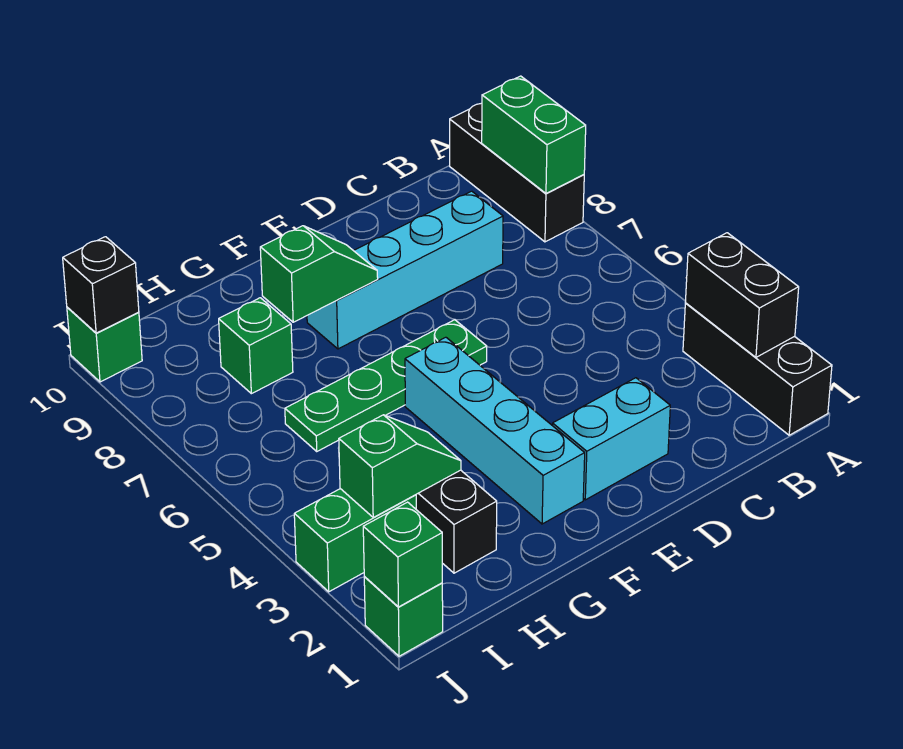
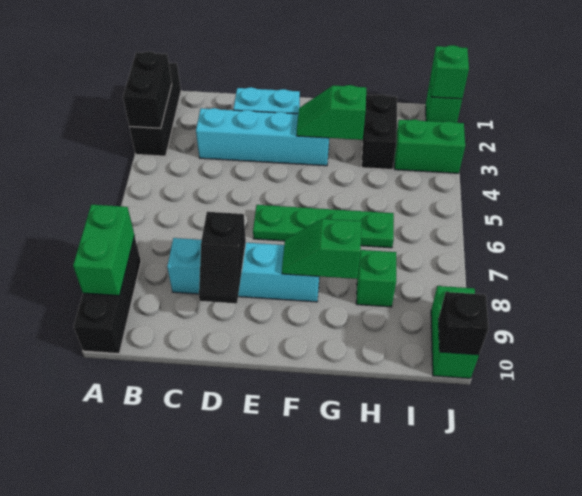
none -> black slope D8:D9 level 2 top 8
cyan brick F2:F5 level 1 -> cyan brick C3:F3 level 1
green slope H3:I3 level 2 top I -> green slope F3:G3 level 2 top G
green brick J10 level 1 -> green brick J9:J10 level 1

